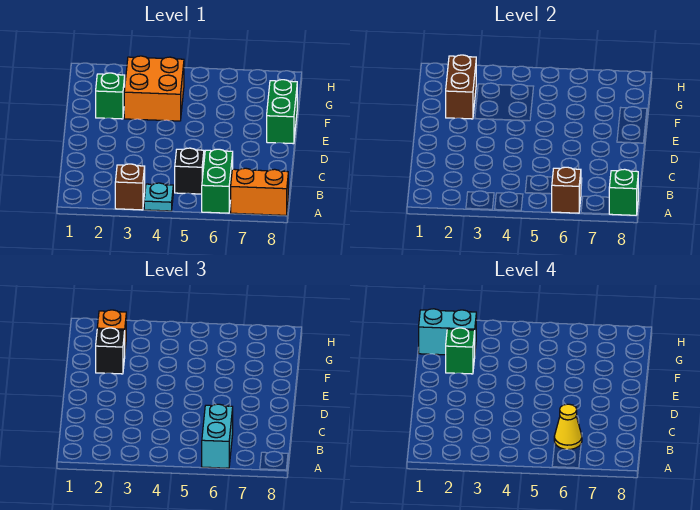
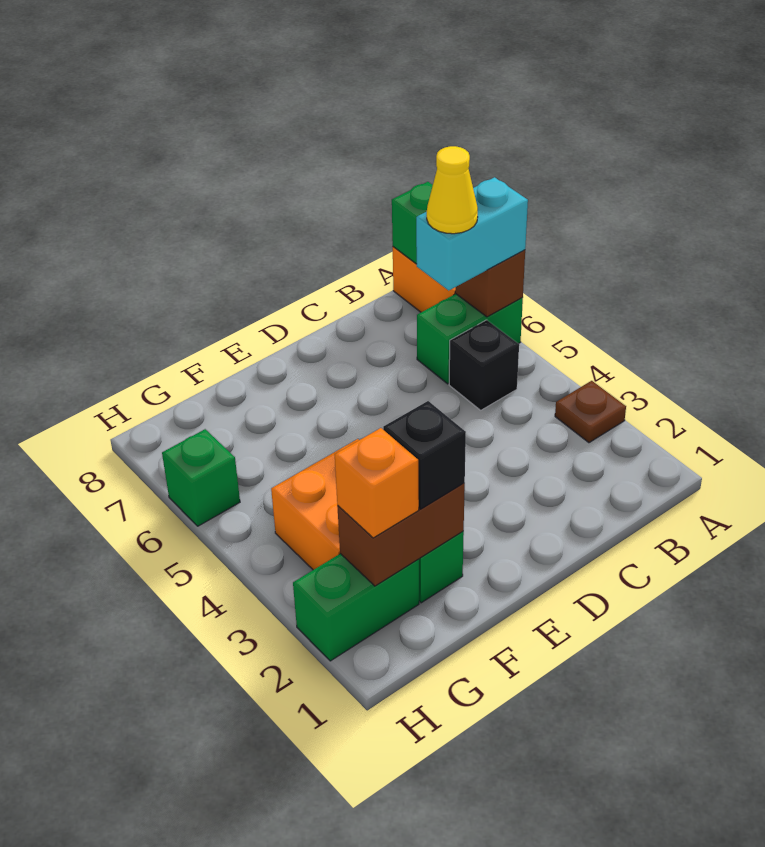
brown brick A3 level 1 -> brown plate A3 level 1
cyan plate A4 level 1 -> none
green brick E8:F8 level 1 -> green brick G2:H2 level 1
green brick F2 level 4 -> green brick H6 level 1
cyan brick G1:G2 level 4 -> none

